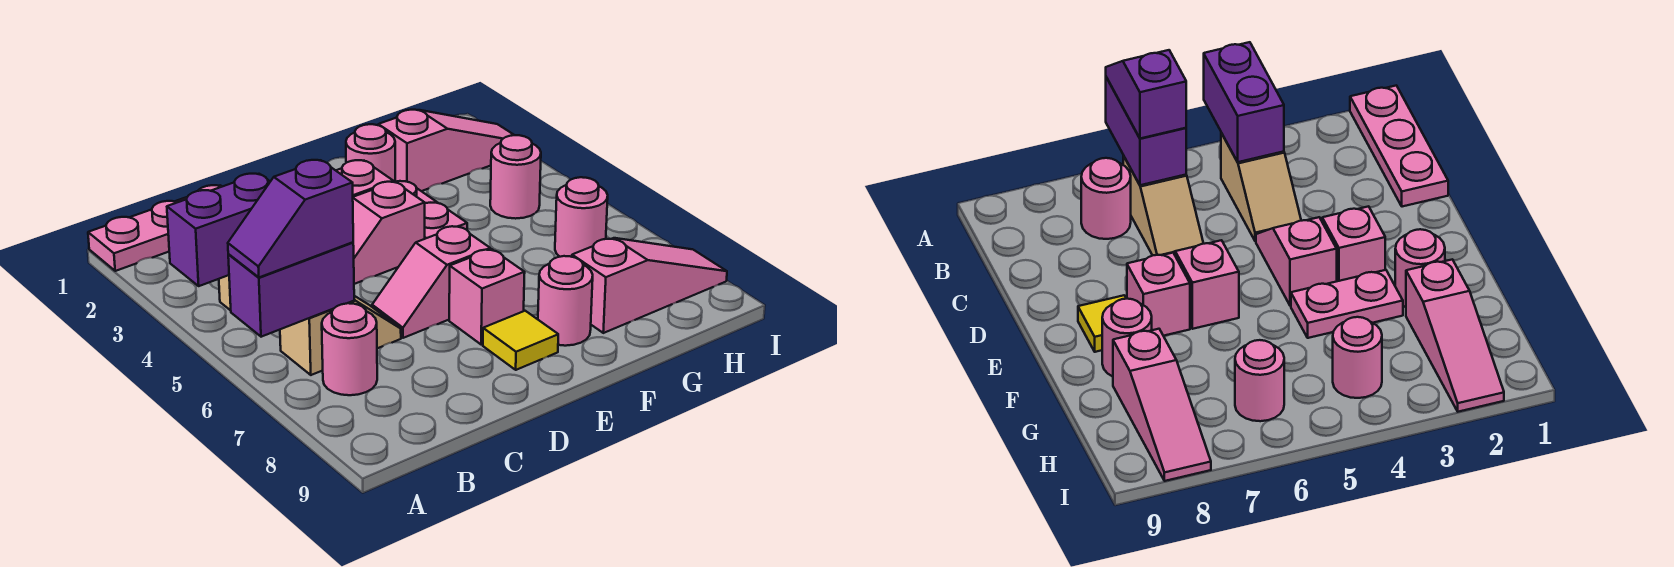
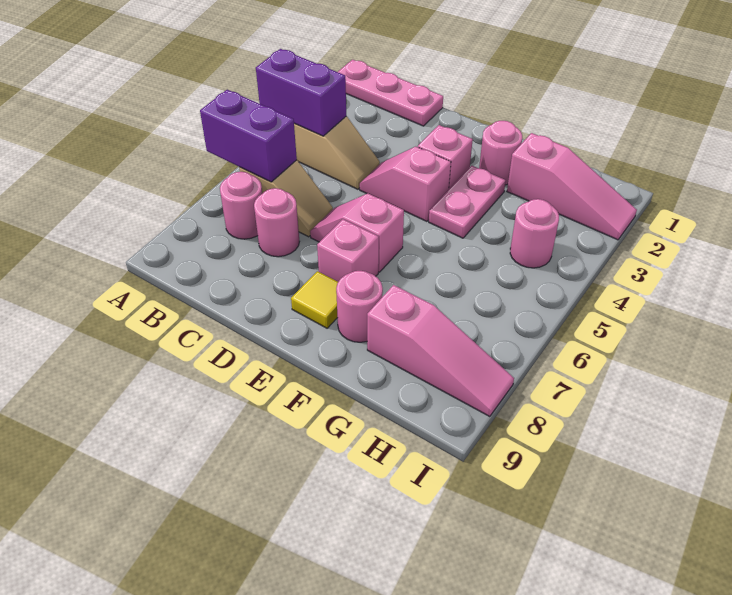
purple slope A6:B6 level 3 top B -> none
pink round brick H6 level 1 -> pink round brick C7 level 1

